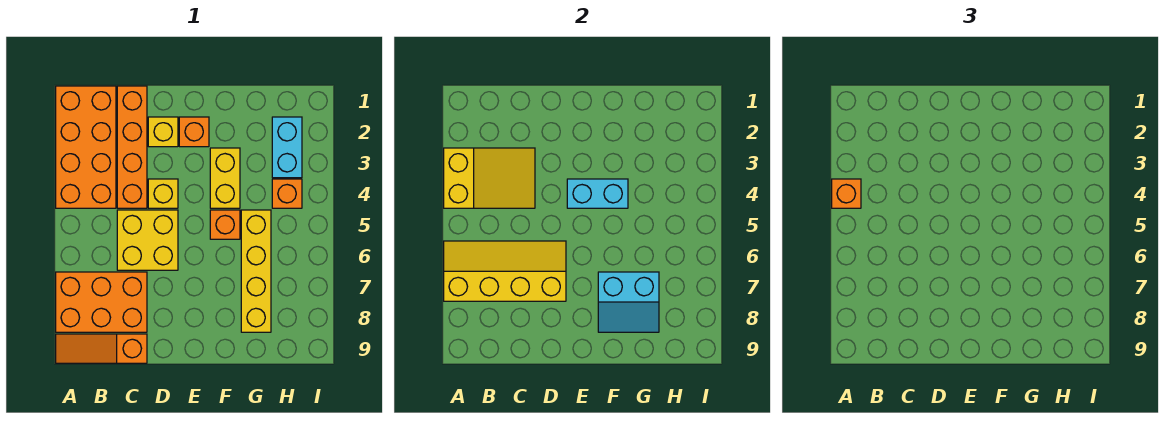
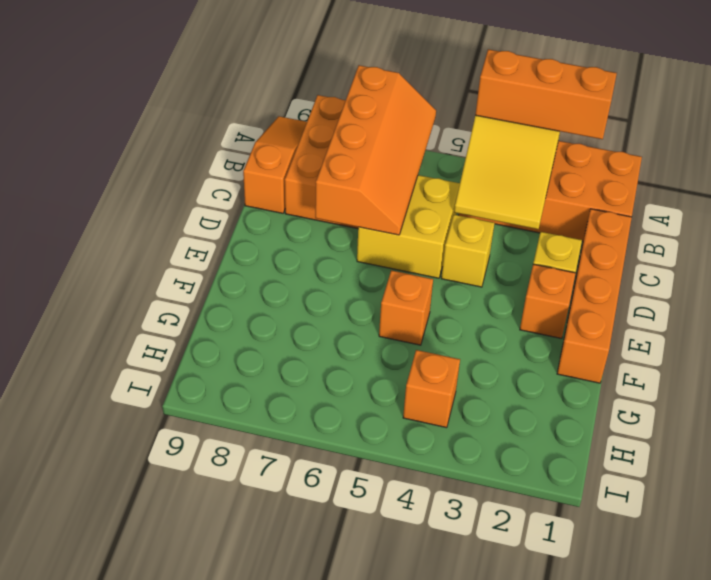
orange brick A4 level 3 -> orange brick A2:A4 level 3
yellow slope A6:D7 level 2 top 7 -> orange slope A6:D7 level 2 top 7
orange brick C1:C4 level 1 -> orange brick C1:F1 level 1
cyan brick E4:F4 level 2 -> none
yellow brick F3:F4 level 1 -> none
cyan slope F7:G8 level 2 top 7 -> none
yellow brick G5:G8 level 1 -> none
cyan brick H2:H3 level 1 -> none

